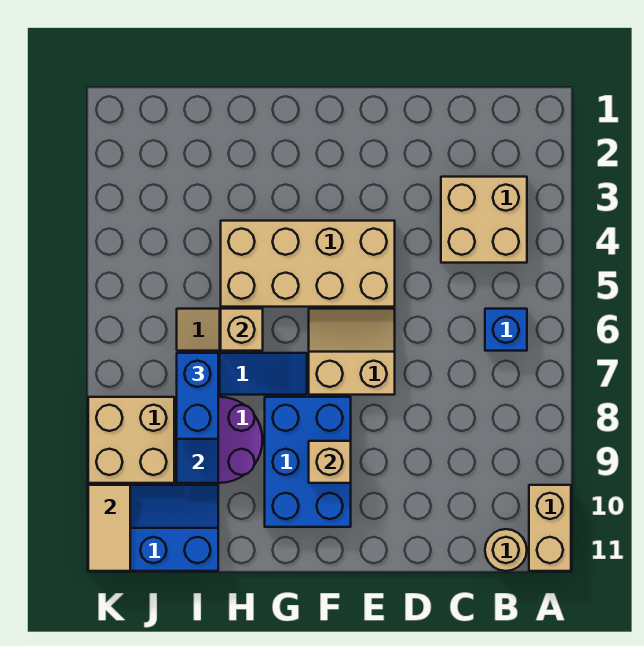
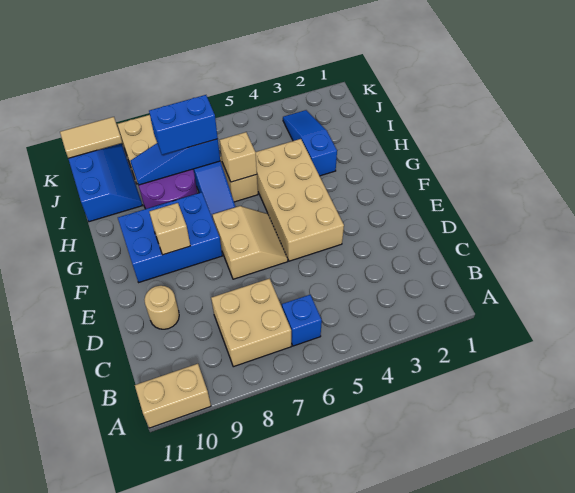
tan brick B3:C4 level 1 -> tan brick B7:C8 level 1
tan round brick B11 level 1 -> tan round brick D10 level 1
none -> blue slope H3:J3 level 1 top H

